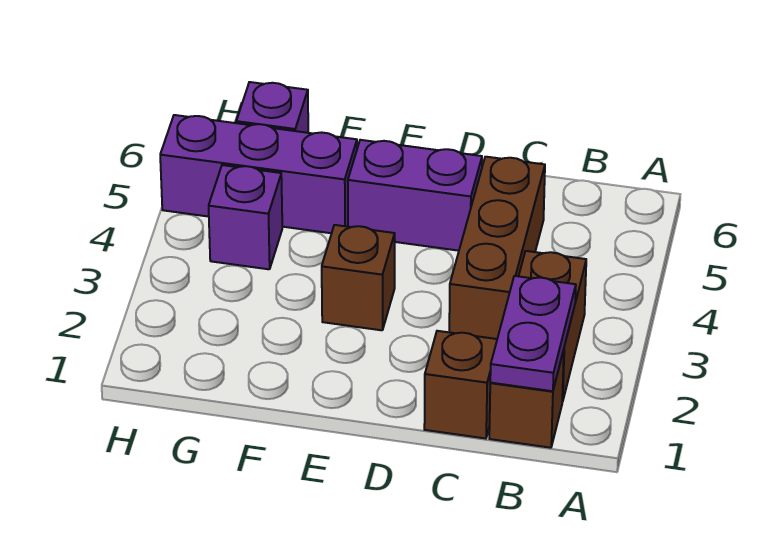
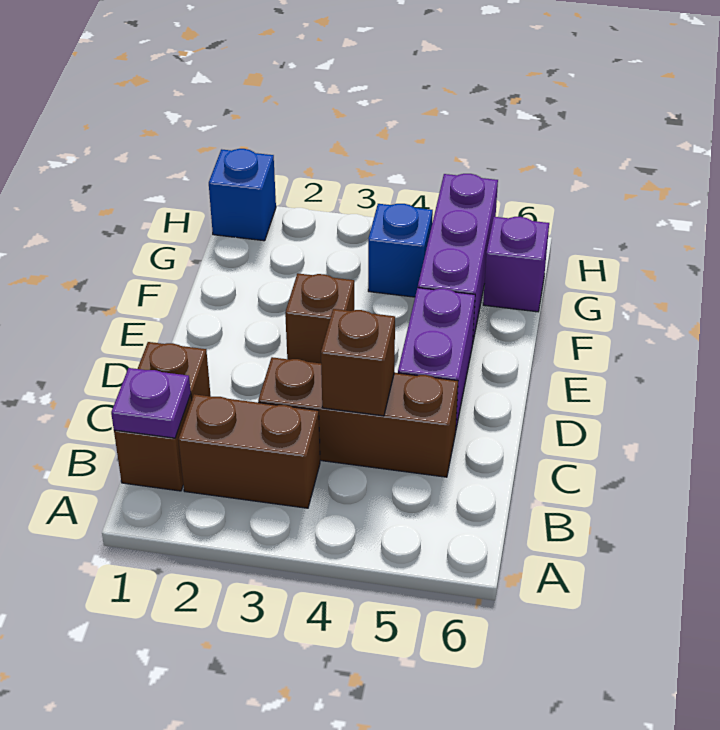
purple plate B1:B2 level 2 -> purple plate B1 level 2
none -> brown brick C4 level 2
purple brick G4 level 1 -> blue brick G4 level 1
none -> blue brick H1 level 1

